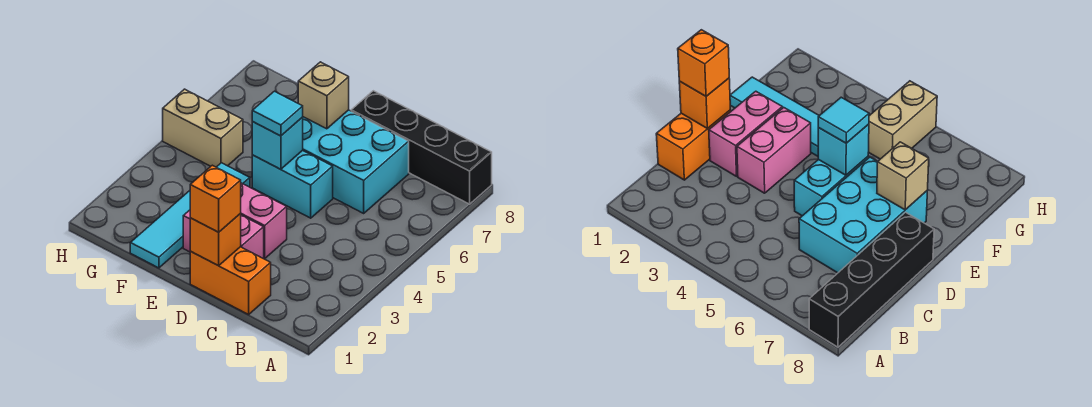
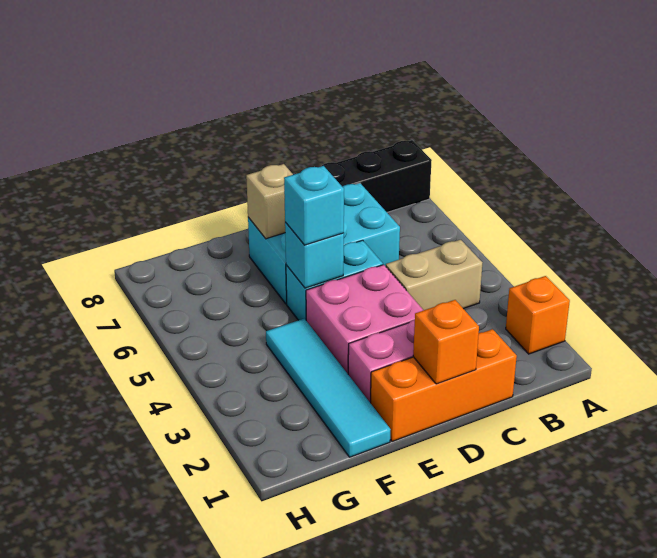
orange brick C1:D1 level 1 -> orange brick C1:E1 level 1
orange brick D1 level 3 -> orange brick A2 level 1
pink brick D3:E3 level 1 -> pink brick D3:E4 level 1
cyan tile E5 level 3 -> cyan brick E5 level 3
tan brick G5:H5 level 1 -> tan brick B4:C4 level 1

